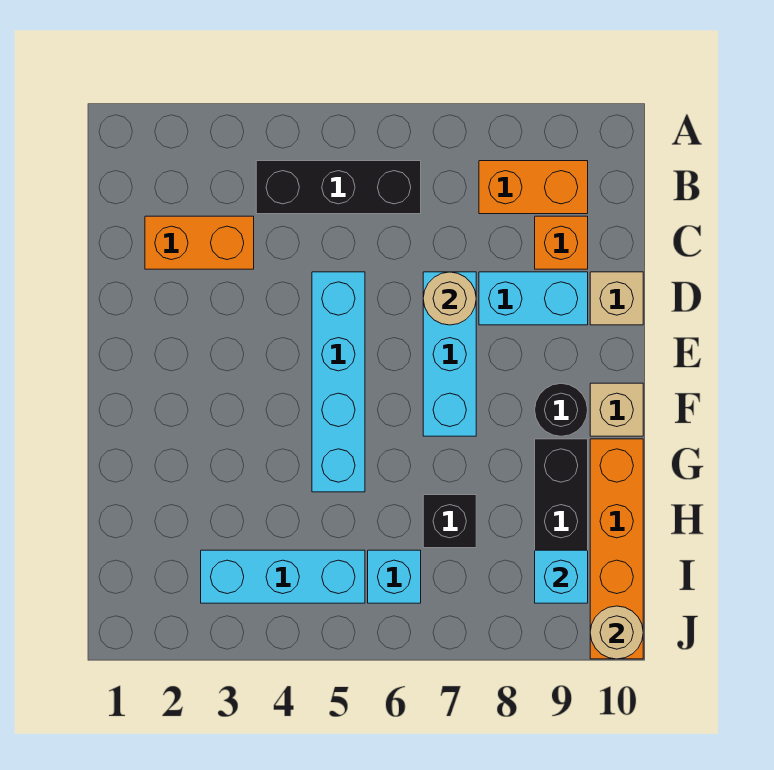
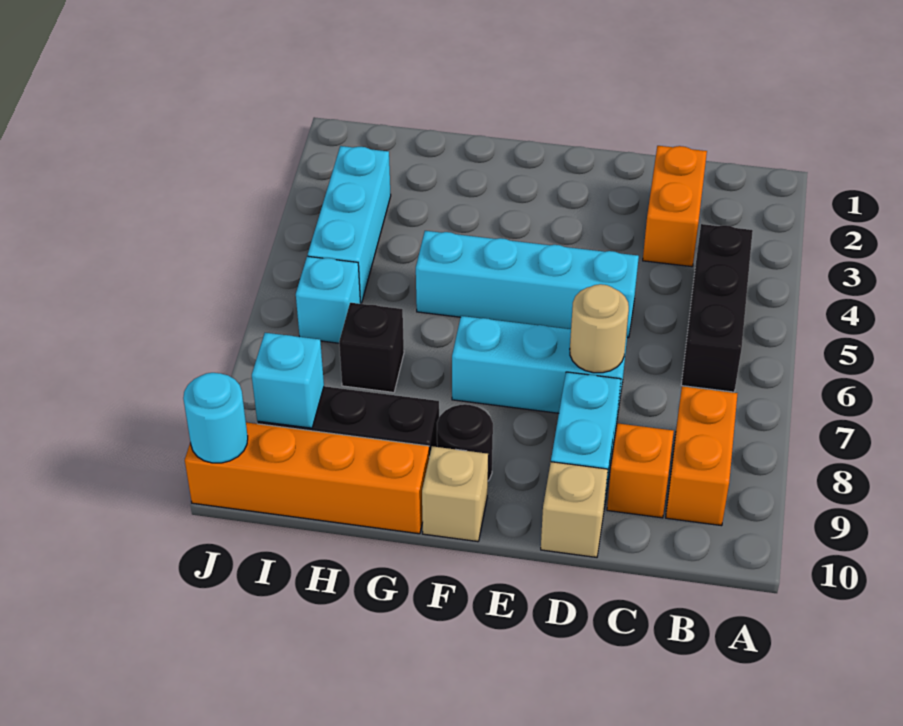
tan round brick J10 level 2 -> cyan round brick J10 level 2

